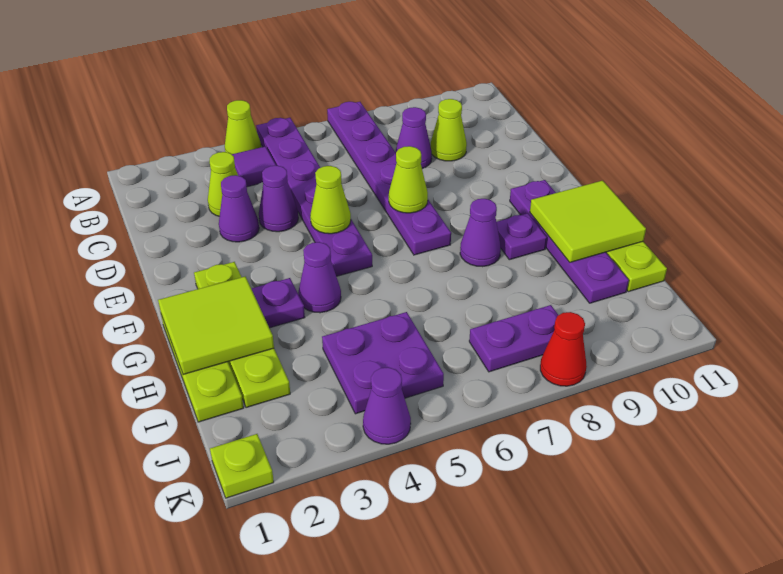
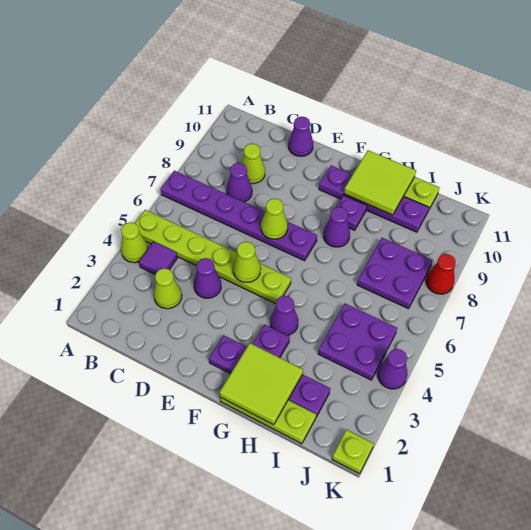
purple plate A5:F5 level 1 -> lime plate A5:F5 level 1
purple cone D3 level 1 -> purple cone D11 level 1
lime plate F2:I2 level 1 -> purple plate F2:I2 level 1
purple plate J7:J8 level 1 -> purple plate I7:J8 level 1

